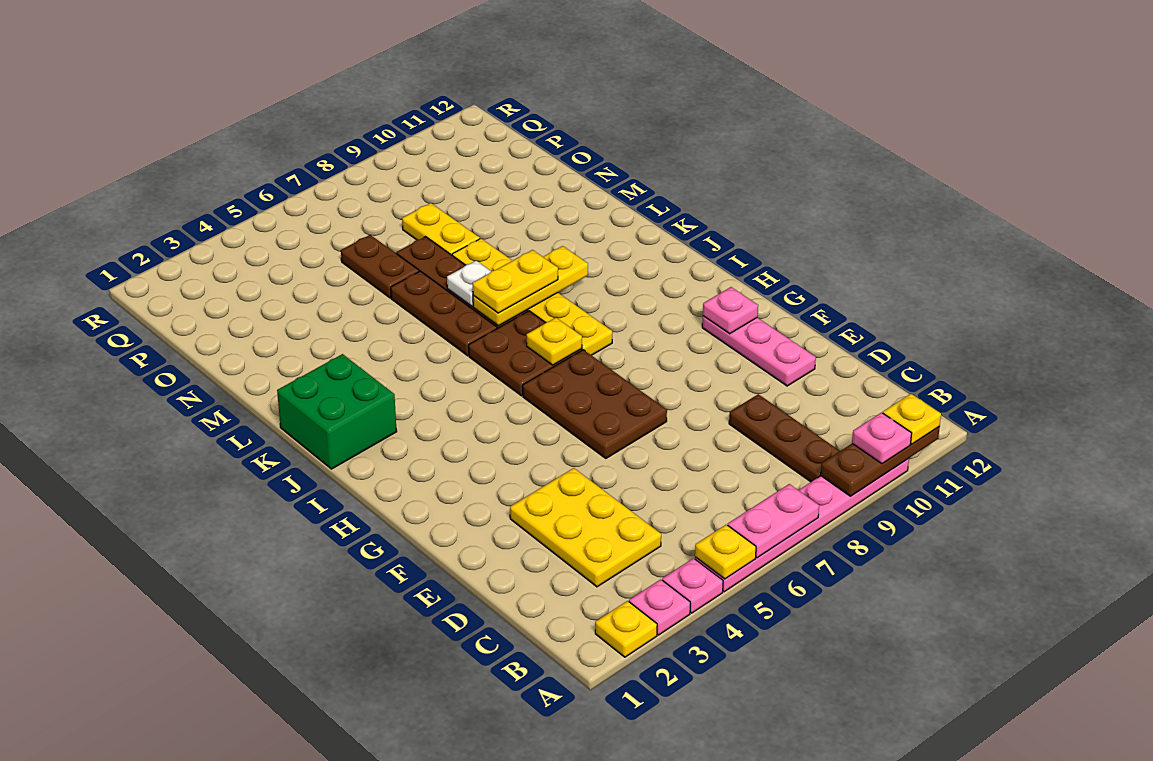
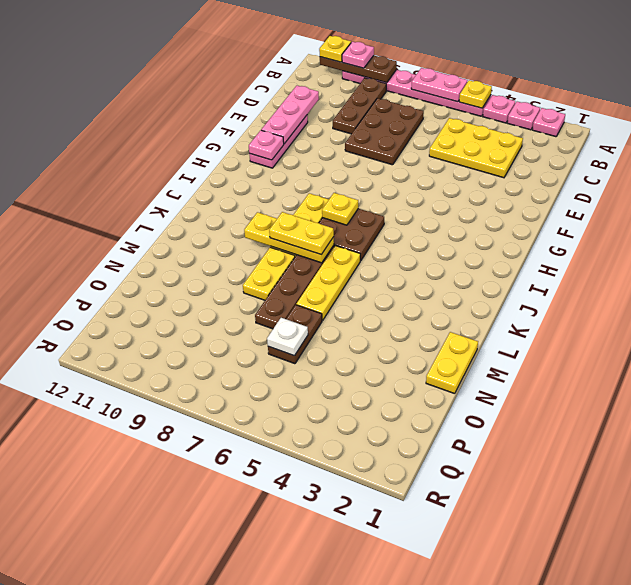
yellow plate A2 level 1 -> pink plate A2 level 1
yellow plate C3:E4 level 1 -> yellow plate C3:D5 level 1
none -> pink plate D11:F11 level 2
brown plate F6:H7 level 1 -> brown plate C7:E8 level 1
green brick J1:K2 level 1 -> none
brown plate K6:M6 level 1 -> yellow plate K6:M6 level 1
white plate L7 level 2 -> white plate O6 level 2
yellow plate N8:O8 level 1 -> yellow plate M1:N1 level 1

